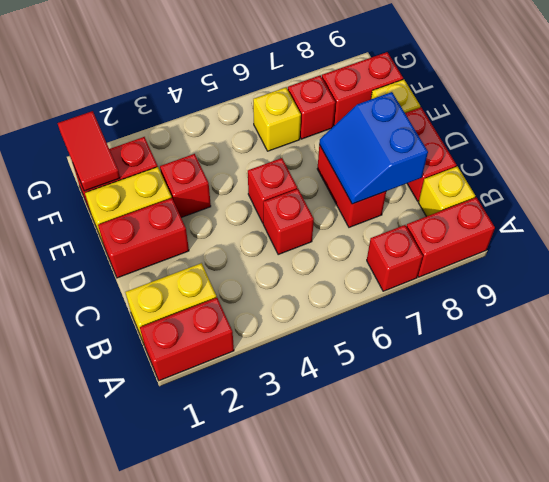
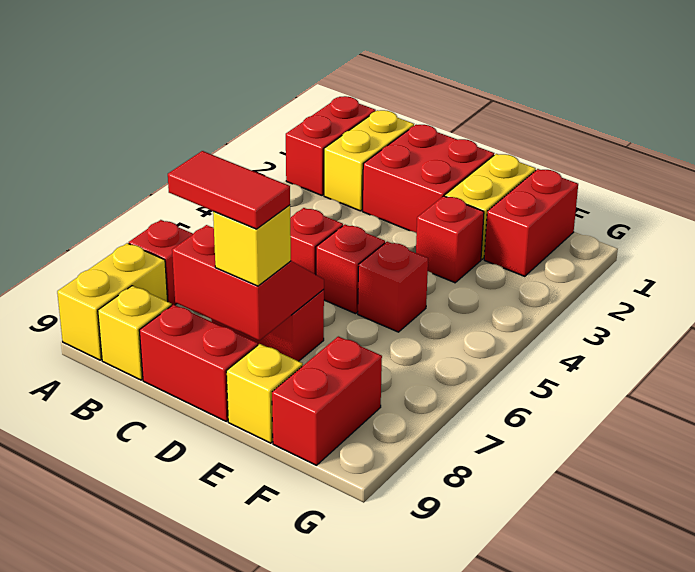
red brick A8:A9 level 1 -> yellow brick A8:A9 level 1
blue slope C7:D8 level 2 top 8 -> red slope C7:D8 level 2 top 8
red brick D1:D2 level 1 -> red brick C1:D2 level 1
red tile F1:G1 level 2 -> red tile C8:D8 level 4
yellow brick F6 level 1 -> yellow brick D8 level 3
red brick F7 level 1 -> red brick E5 level 1

